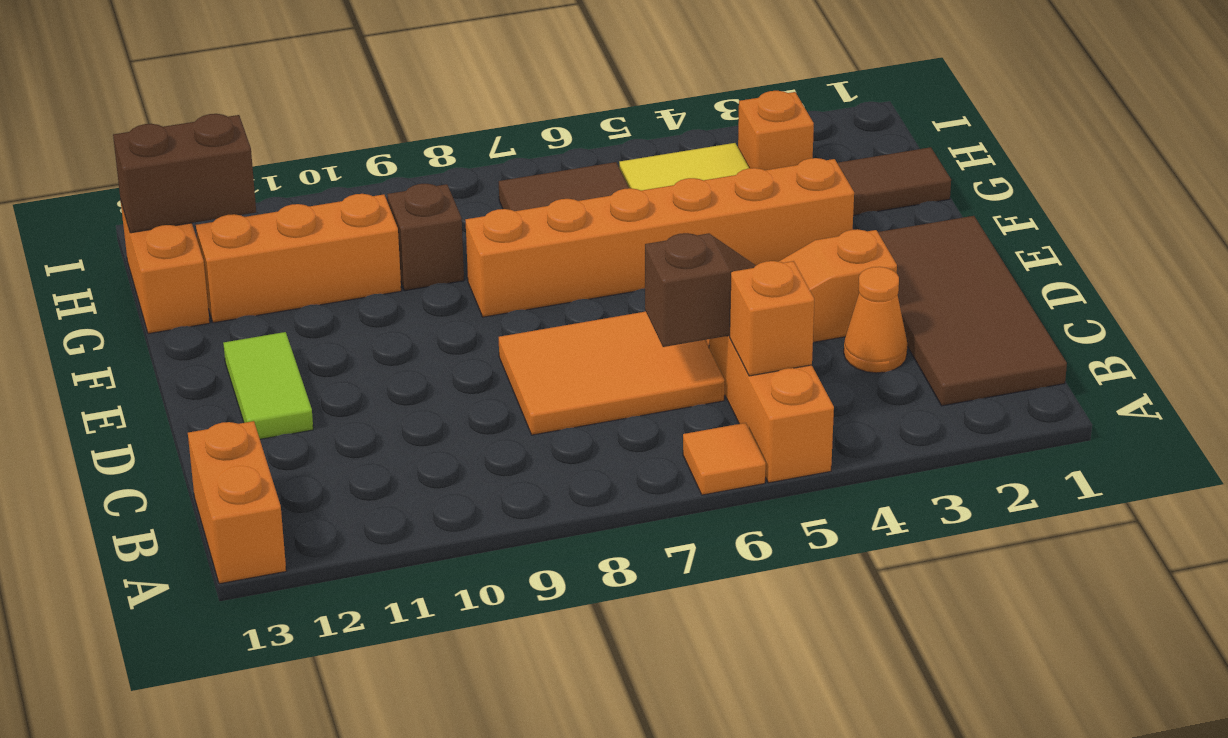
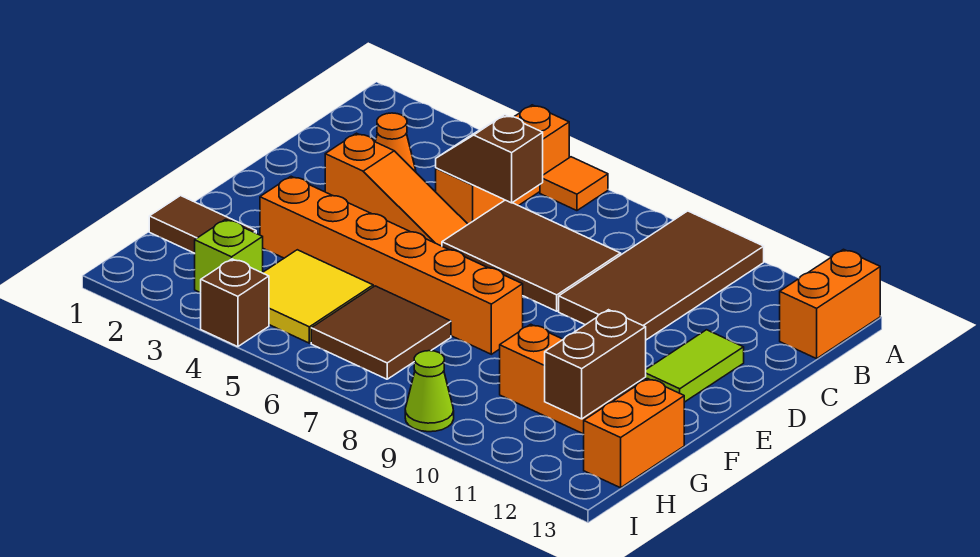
brown tile B1:E2 level 1 -> brown tile A9:D10 level 1
orange brick B5 level 2 -> none
orange tile C6:D8 level 1 -> brown tile C6:D8 level 1
brown brick G9 level 1 -> brown brick I4 level 1
orange brick H3 level 1 -> lime brick H3 level 1
brown brick H12:H13 level 2 -> brown brick G12:H12 level 2
none -> lime cone I9 level 1

